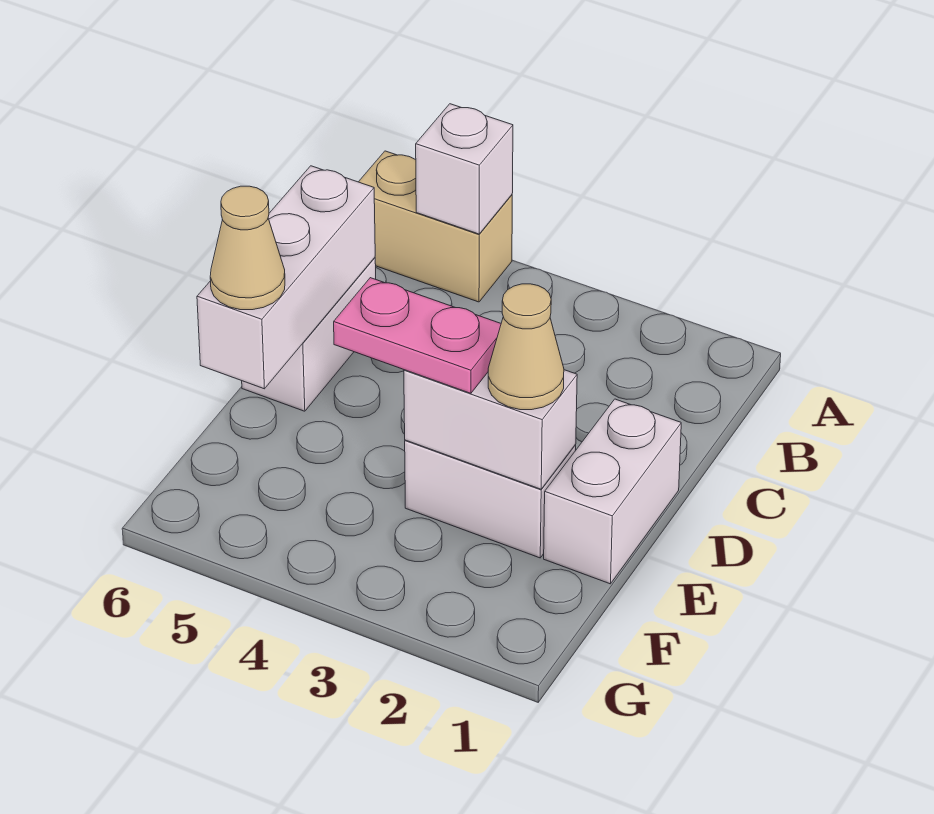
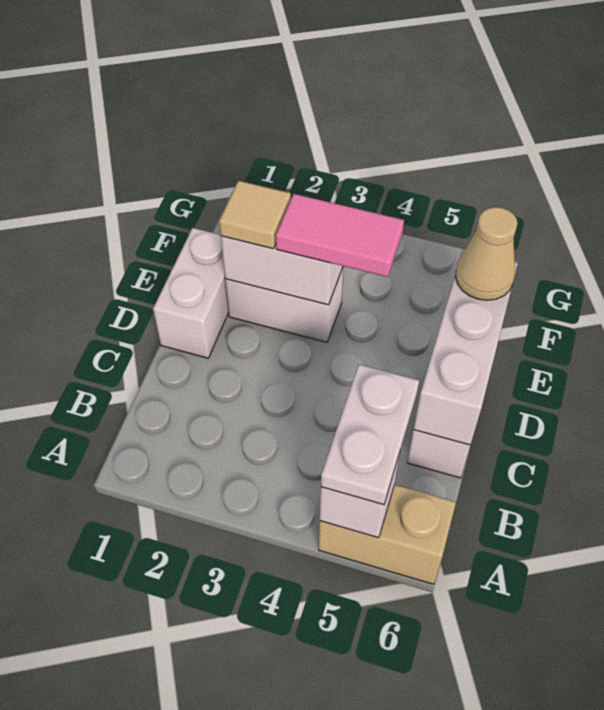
none -> white plate A5:B5 level 3
tan cone E2 level 3 -> tan tile E2 level 3
pink plate E3:E4 level 3 -> pink tile E3:E4 level 3

